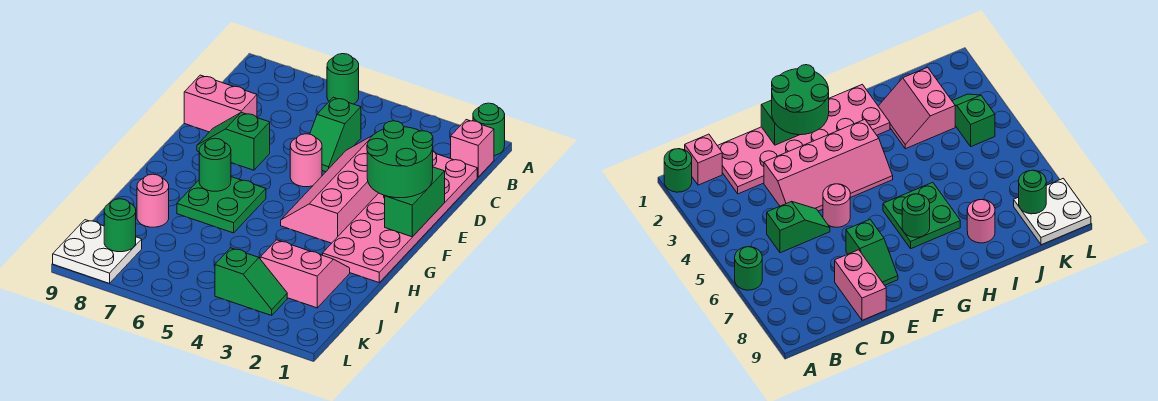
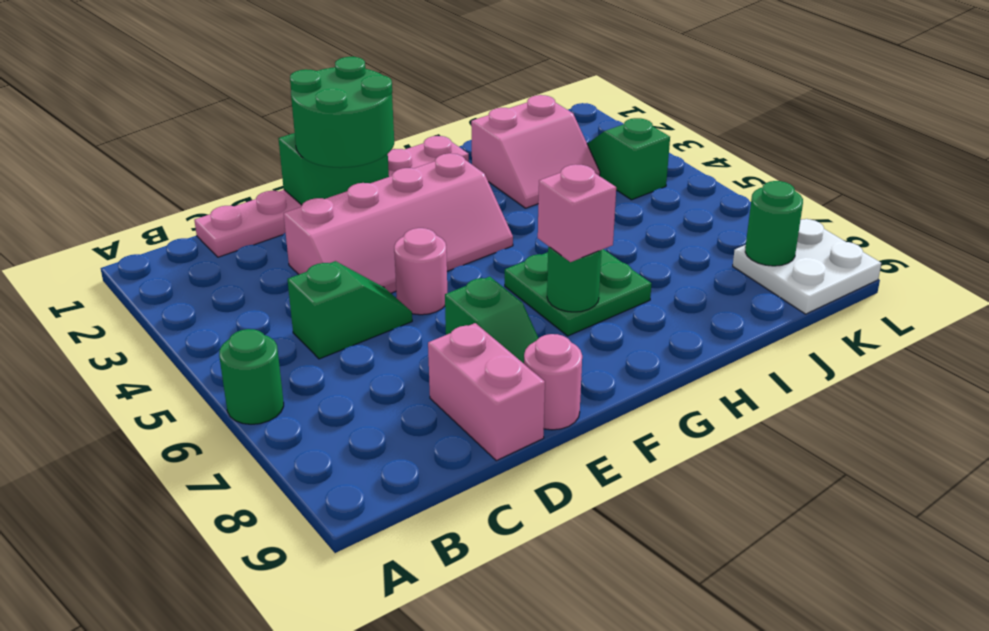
green round brick A1 level 1 -> none
pink brick B1 level 1 -> pink brick G7 level 3
pink plate C1:H2 level 1 -> pink plate C1:H1 level 1
pink slope I2:J3 level 1 top J -> pink slope I2:J3 level 1 top 2
pink round brick I8 level 1 -> pink round brick E9 level 1

